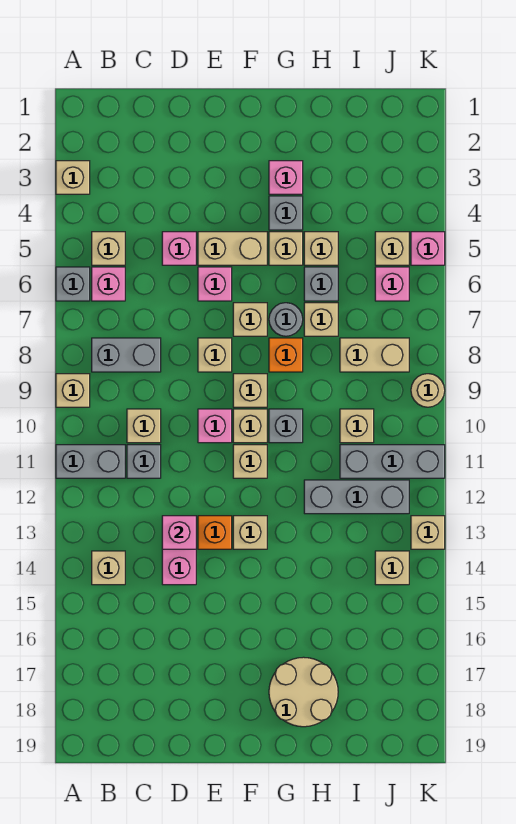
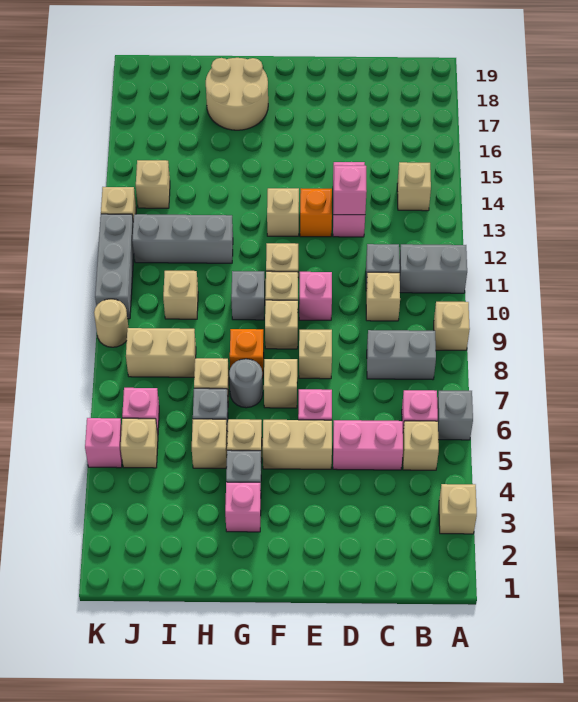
pink brick D5 level 1 -> pink brick C5:D5 level 1
grey brick I11:K11 level 1 -> grey brick K10:K12 level 1

